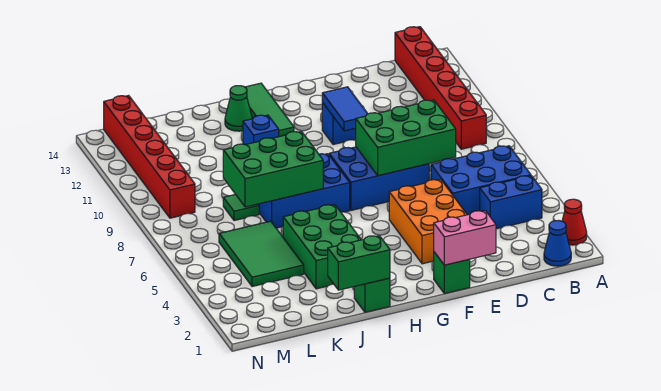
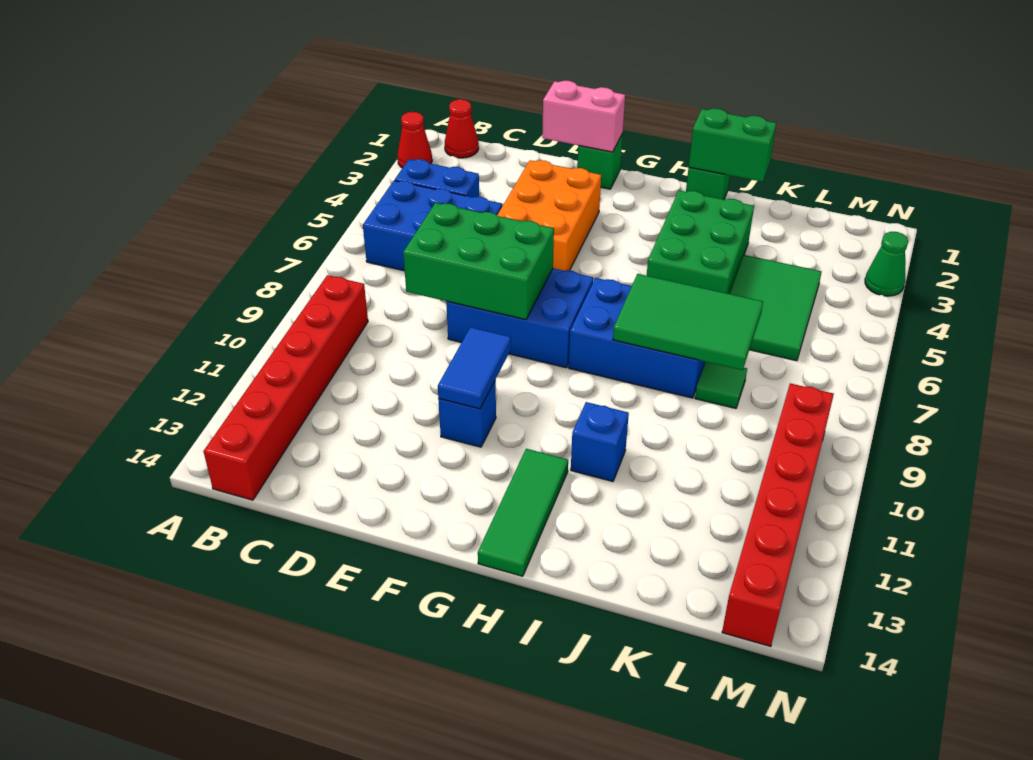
blue cone B1 level 1 -> red cone B1 level 1
green brick I7:K8 level 2 -> green tile I7:K8 level 2
green cone I13 level 1 -> green cone N3 level 1

